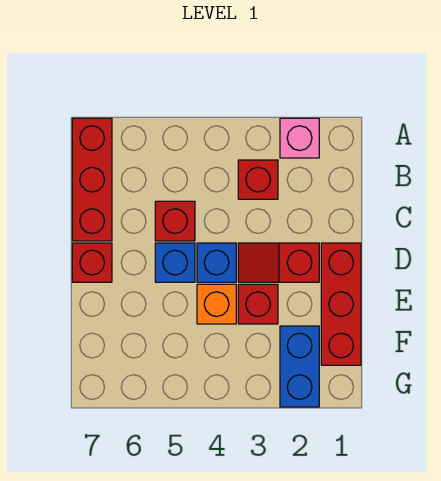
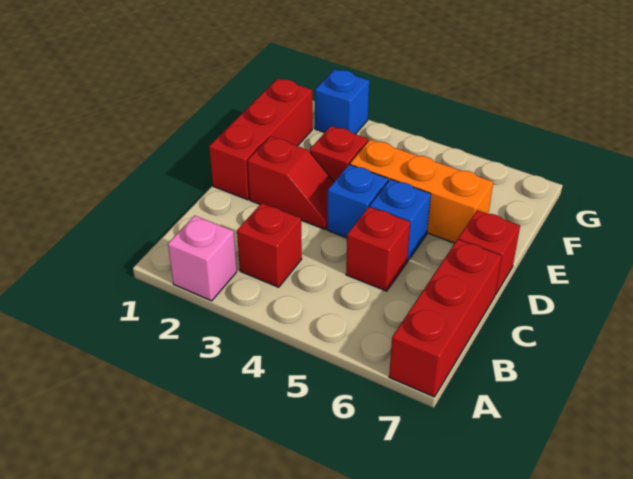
orange brick E4 level 1 -> orange brick E4:E6 level 1
blue brick F2:G2 level 1 -> blue brick G2 level 1

